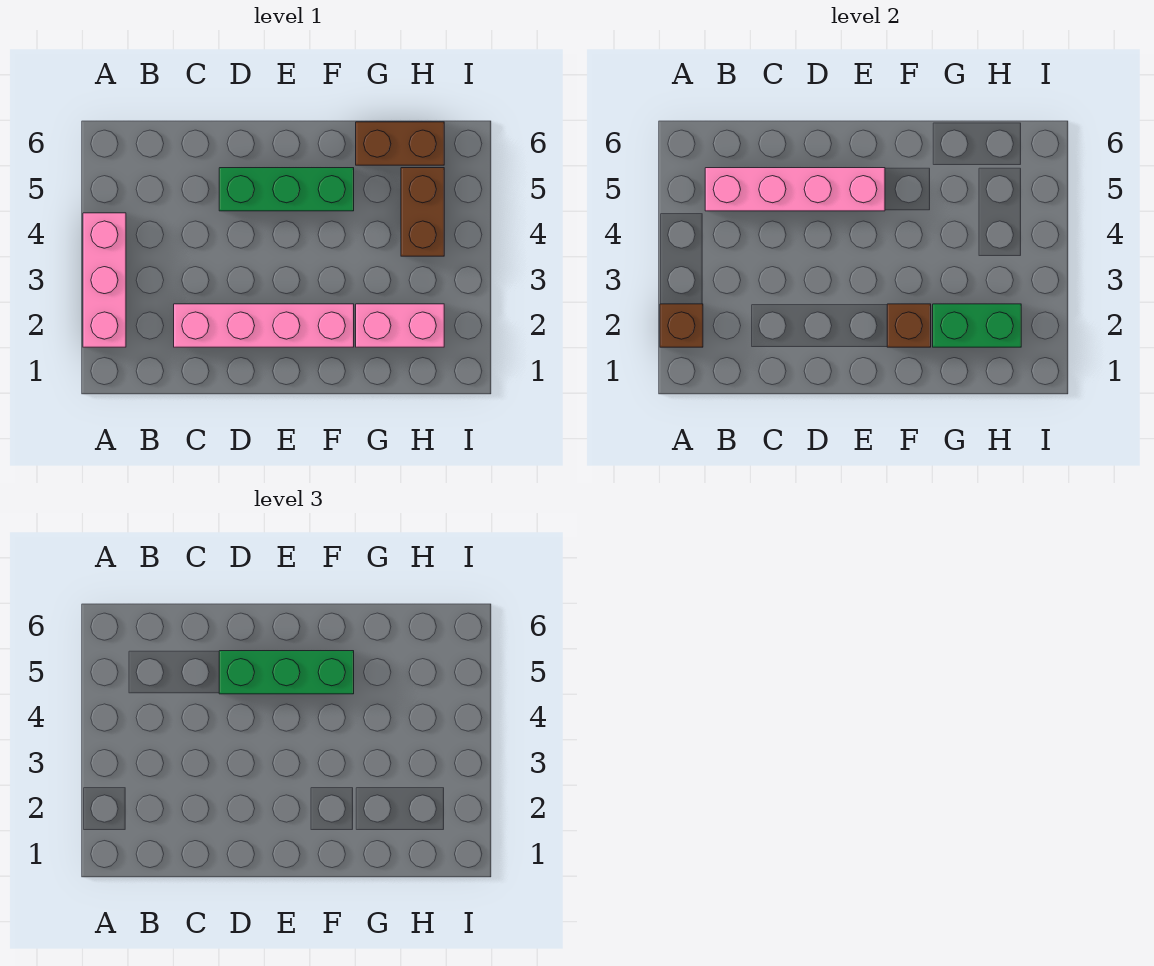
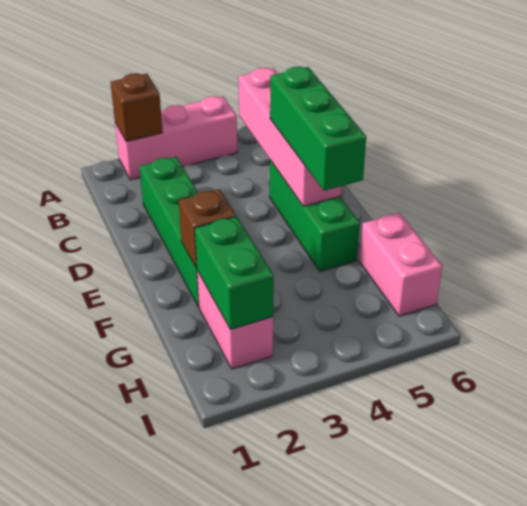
pink brick C2:F2 level 1 -> green brick C2:F2 level 1
brown brick G6:H6 level 1 -> pink brick G6:H6 level 1
brown brick H4:H5 level 1 -> none

